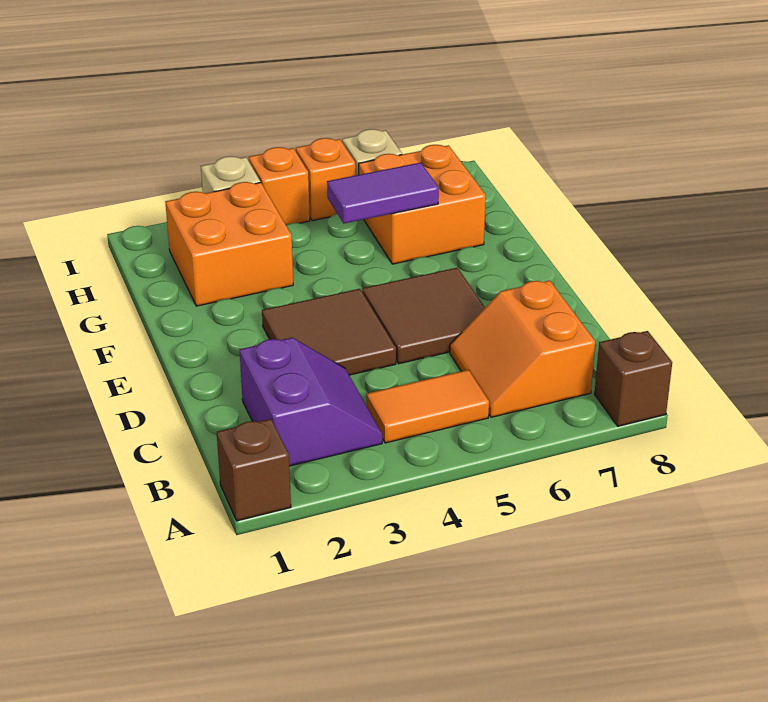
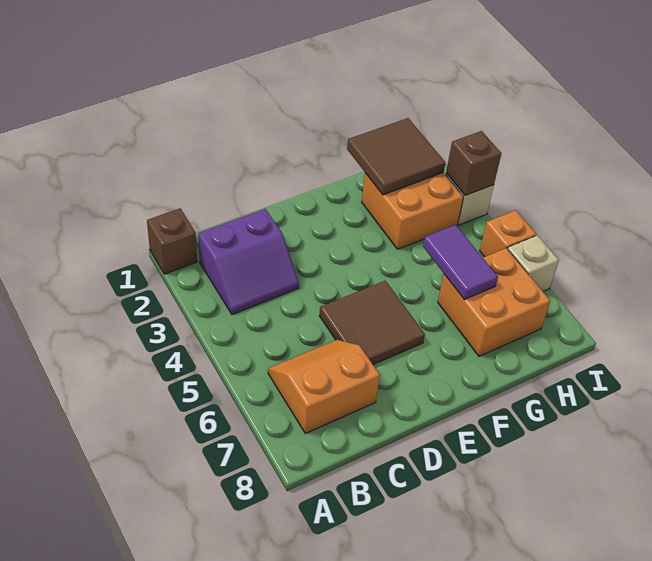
brown brick A8 level 1 -> brown brick I3 level 2
orange tile B4:B5 level 1 -> none
brown tile D3:E4 level 1 -> brown tile G1:H2 level 2
orange brick I4 level 1 -> none

